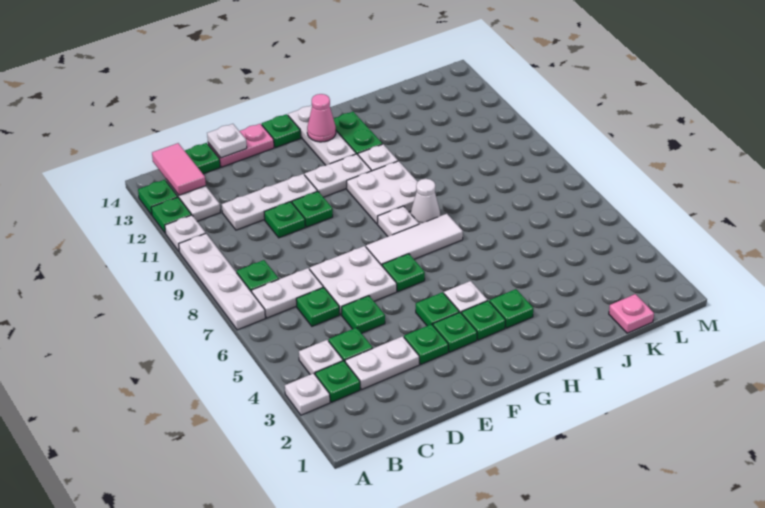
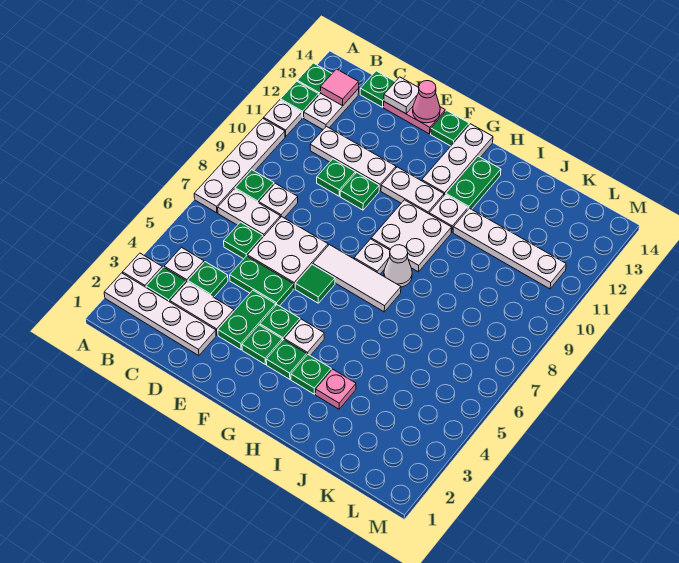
none -> white plate A2:D2 level 1
pink tile B13:B14 level 2 -> pink tile B13 level 2
none -> white plate C8 level 1
green plate D5 level 1 -> green plate D5:E5 level 1
green plate E3 level 1 -> green plate E3:E4 level 1
green plate F6 level 1 -> green tile F6 level 1
pink cone G13 level 2 -> pink cone E14 level 2
none -> white plate I11:L11 level 1
pink plate K1 level 1 -> pink plate I3 level 1

